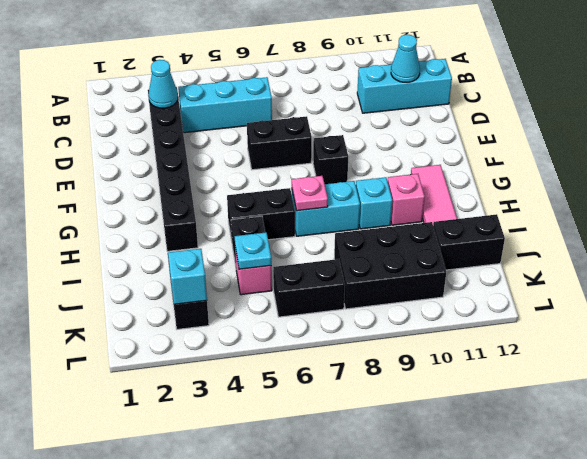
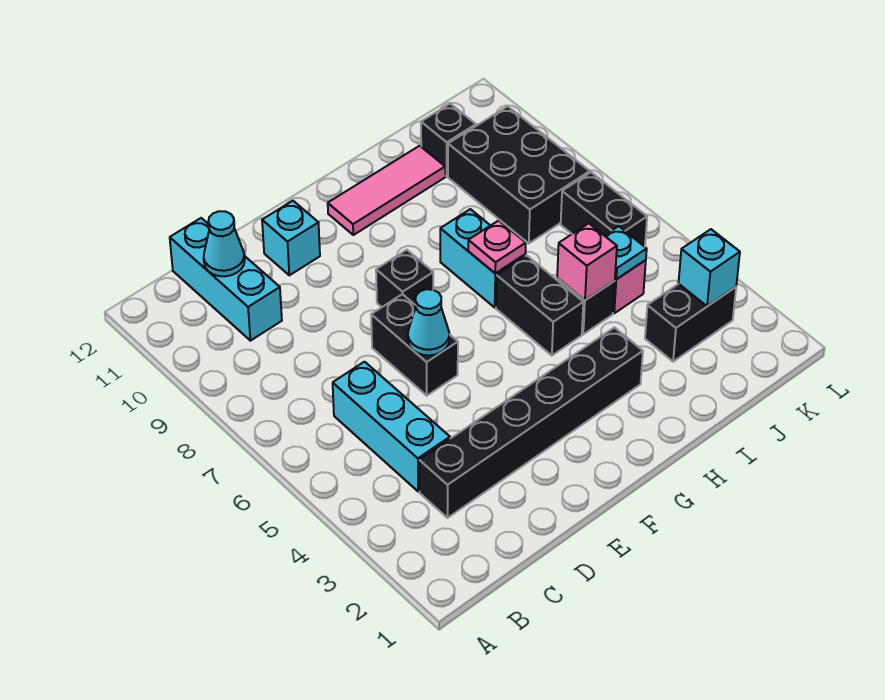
cyan cone C3 level 2 -> cyan cone E6 level 2
cyan brick H9 level 1 -> cyan brick E11 level 1
pink brick H10 level 1 -> pink brick I5 level 2
black brick J11:J12 level 1 -> black brick J11 level 1

